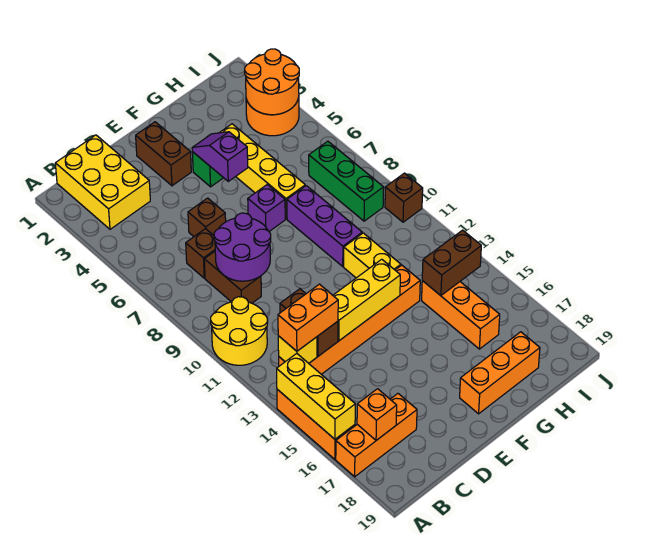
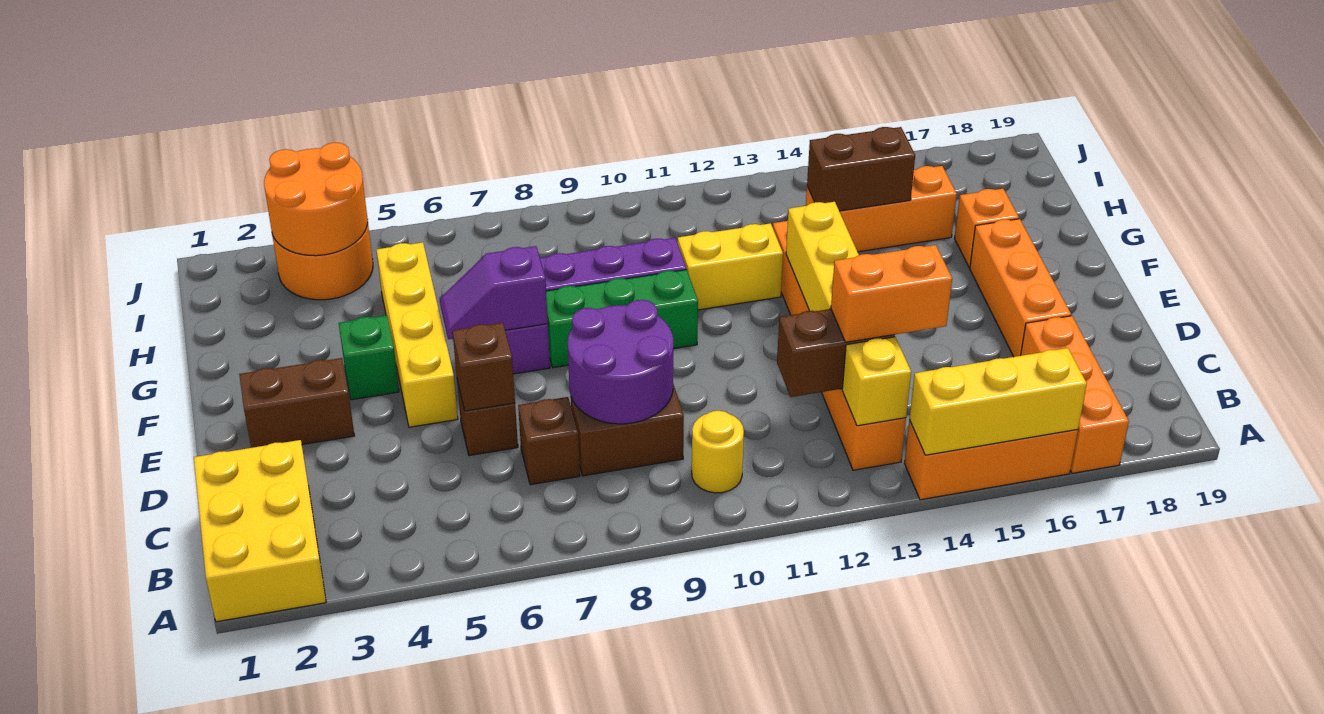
yellow round brick A10:B11 level 1 -> yellow round brick B10 level 1
yellow brick B1:C3 level 1 -> yellow brick A1:C2 level 1
orange brick B13:C13 level 3 -> orange brick C13:C14 level 3
orange brick B17 level 2 -> orange brick G17 level 1
purple slope F4:F5 level 2 top 5 -> purple slope F6:F7 level 2 top 7
orange brick F18:H18 level 1 -> orange brick D17:F17 level 1
yellow brick G4:G7 level 1 -> yellow brick E5:H5 level 1
brown brick H14:I14 level 2 -> brown brick H14:H15 level 2
green brick I7:I9 level 1 -> green brick F8:F10 level 1
brown brick J10 level 1 -> brown brick D6 level 2

